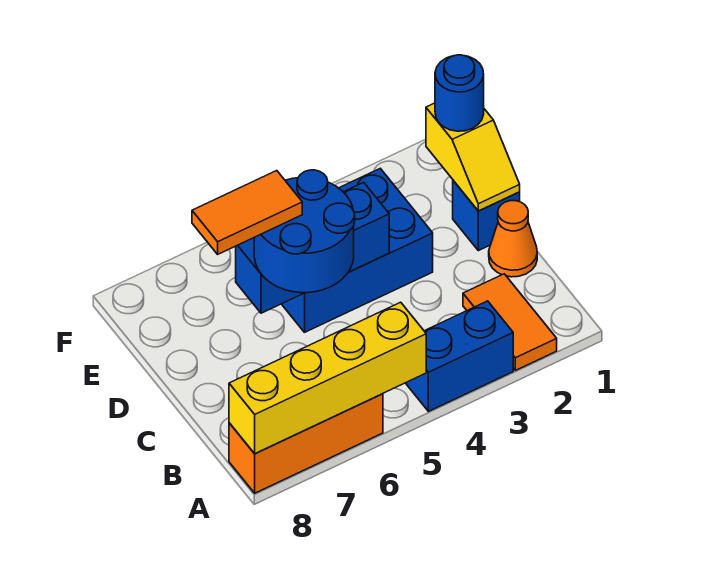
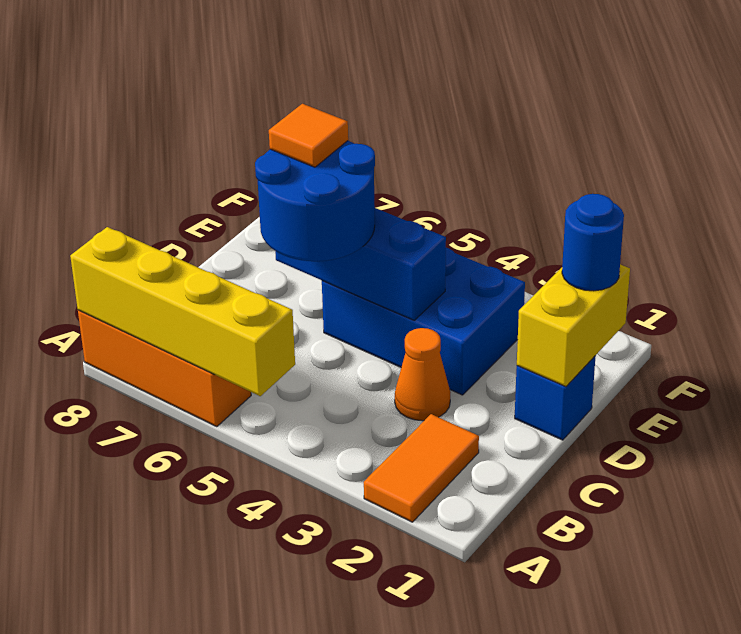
blue brick A3:A4 level 1 -> none
orange cone C1 level 1 -> orange cone C3 level 1
yellow slope D1:E1 level 2 top E -> yellow brick D1:E1 level 2
orange tile D6:D7 level 4 -> orange tile D6 level 4

